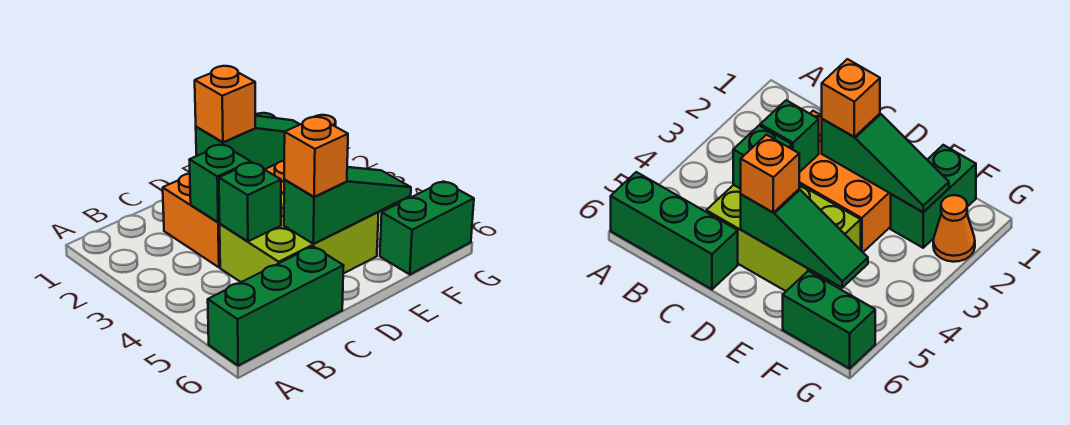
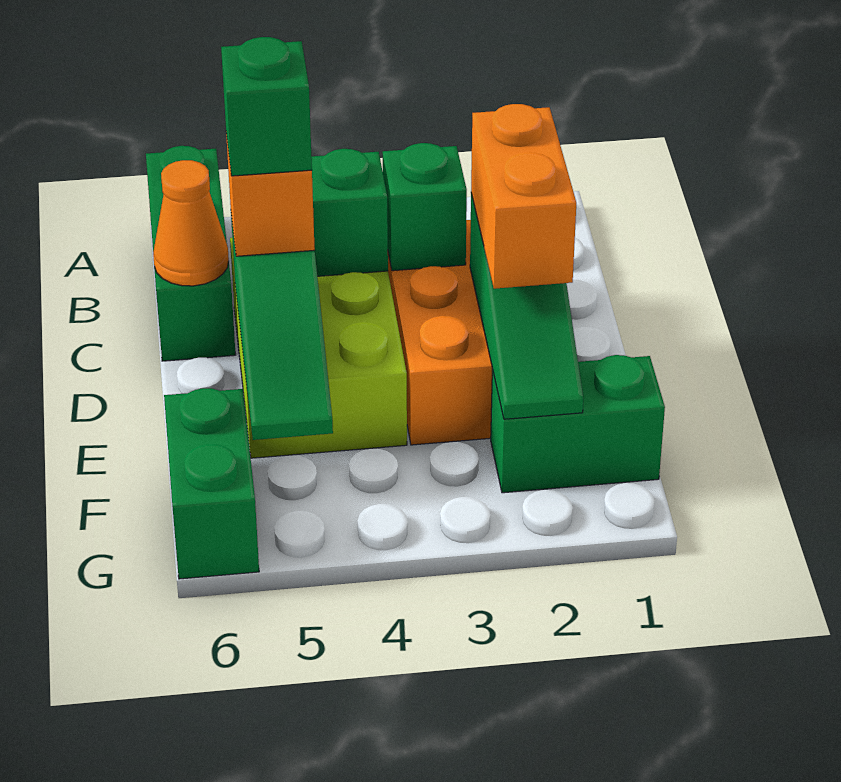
orange brick D2 level 3 -> orange brick D2:E2 level 3
none -> green brick D5 level 4
orange cone G2 level 1 -> orange cone C6 level 2

